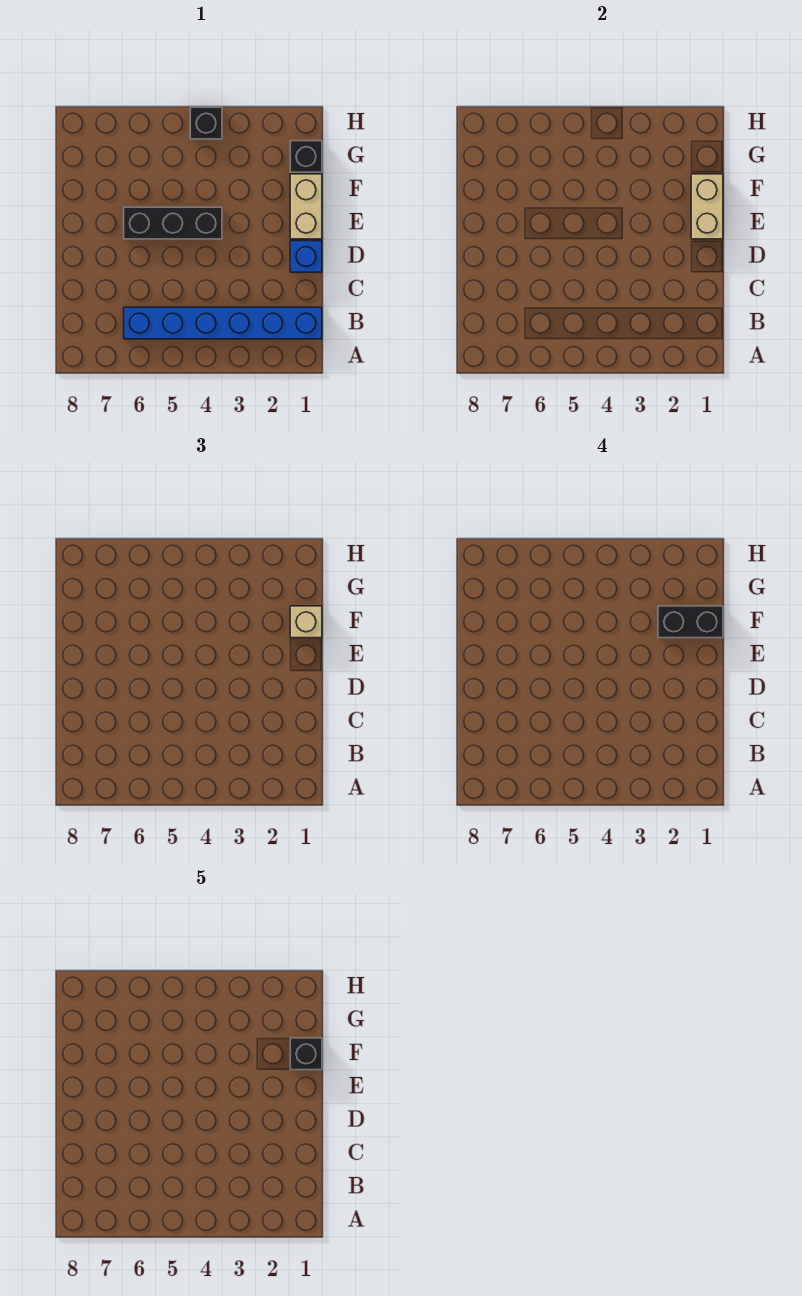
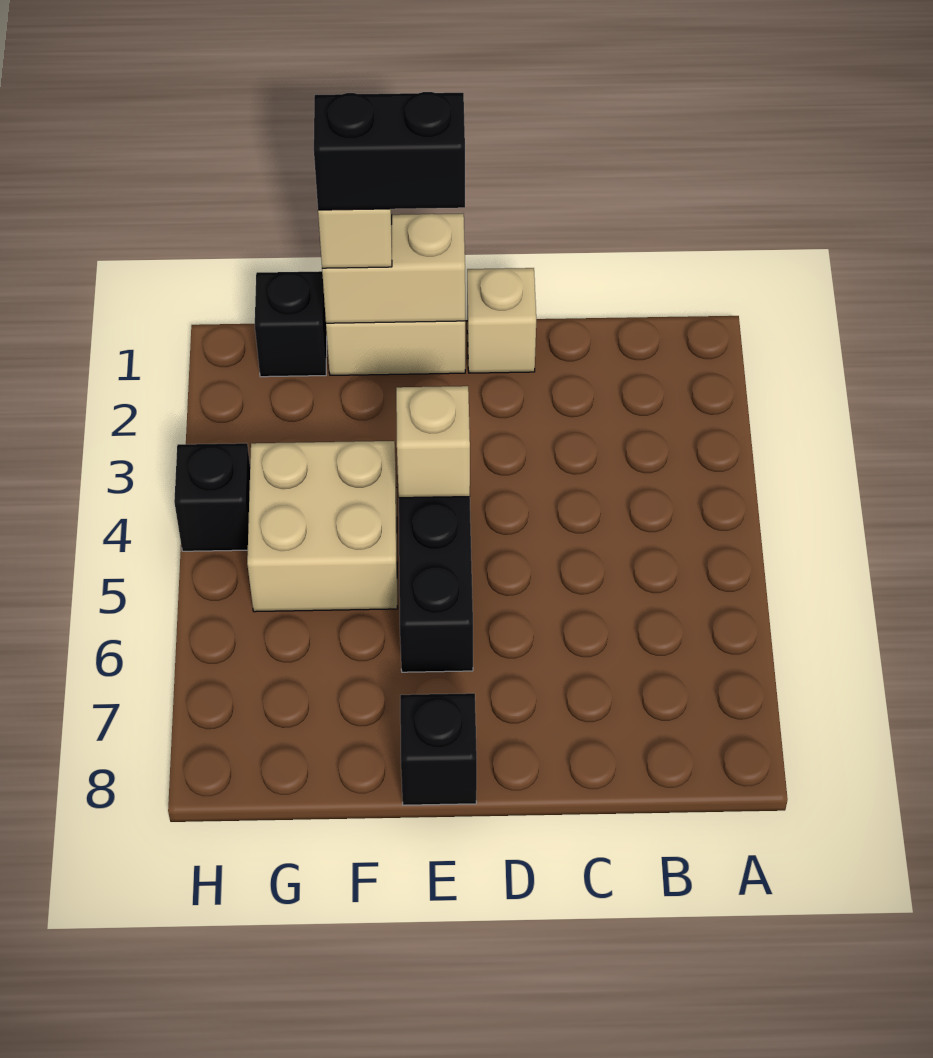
blue brick B1:B6 level 1 -> none
blue brick D1 level 1 -> tan brick D1 level 1
none -> tan brick E4 level 2
black brick F1:F2 level 4 -> black brick E1:F1 level 4
black brick F1 level 5 -> black brick E8 level 1
none -> tan brick F4:G5 level 1

